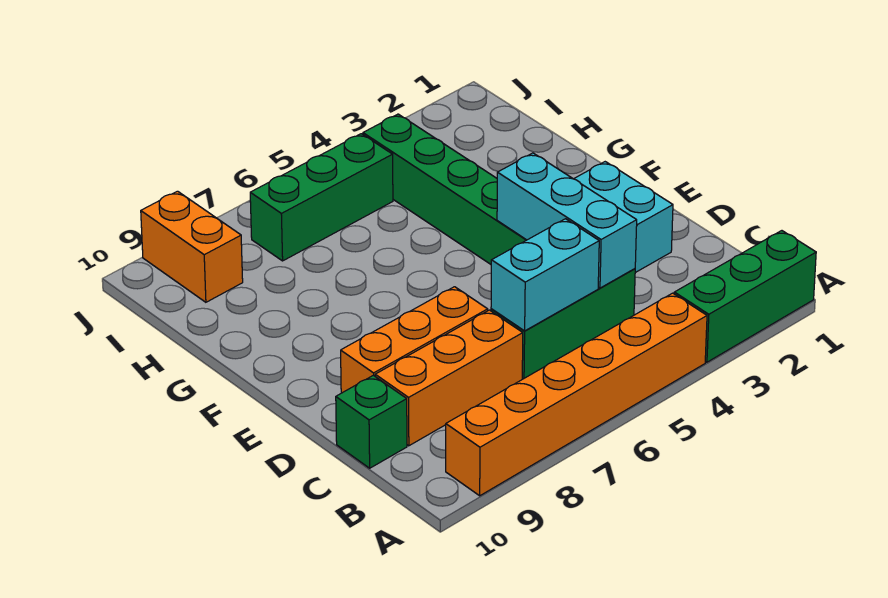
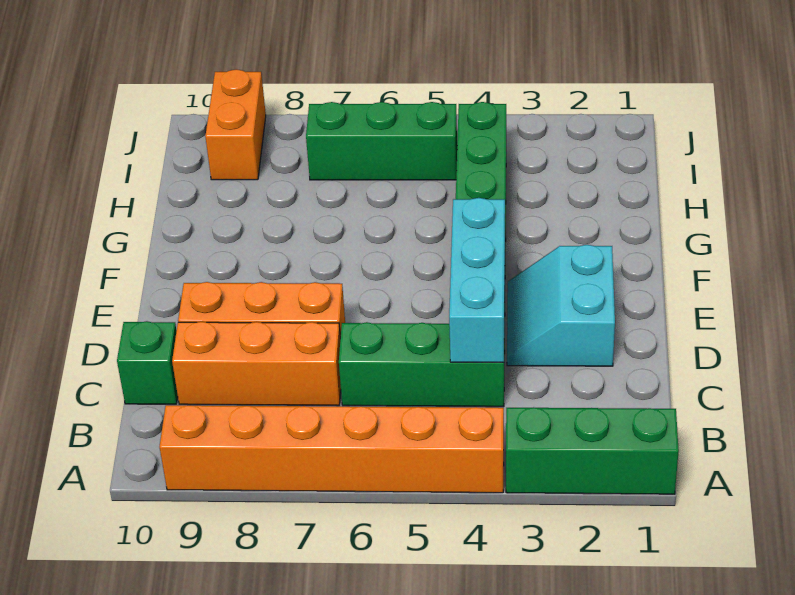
cyan brick C5:C6 level 2 -> none

